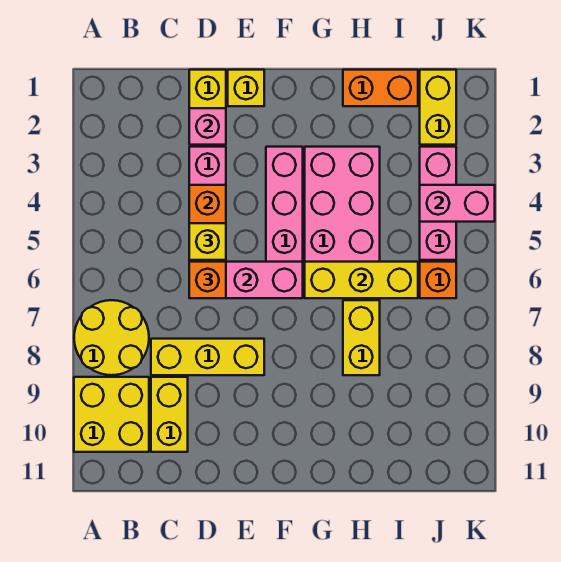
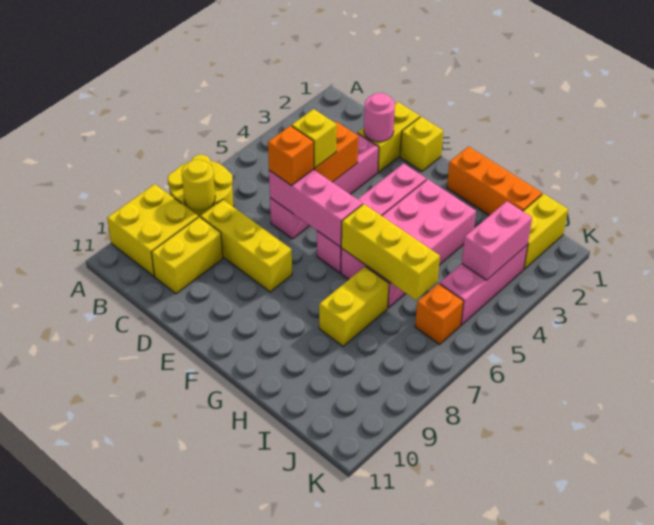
none -> yellow round brick B8 level 2
pink brick D2 level 2 -> pink round brick D2 level 2
orange brick H1:I1 level 1 -> orange brick G1:I1 level 1
pink brick J4:K4 level 2 -> pink brick J3:J4 level 2

